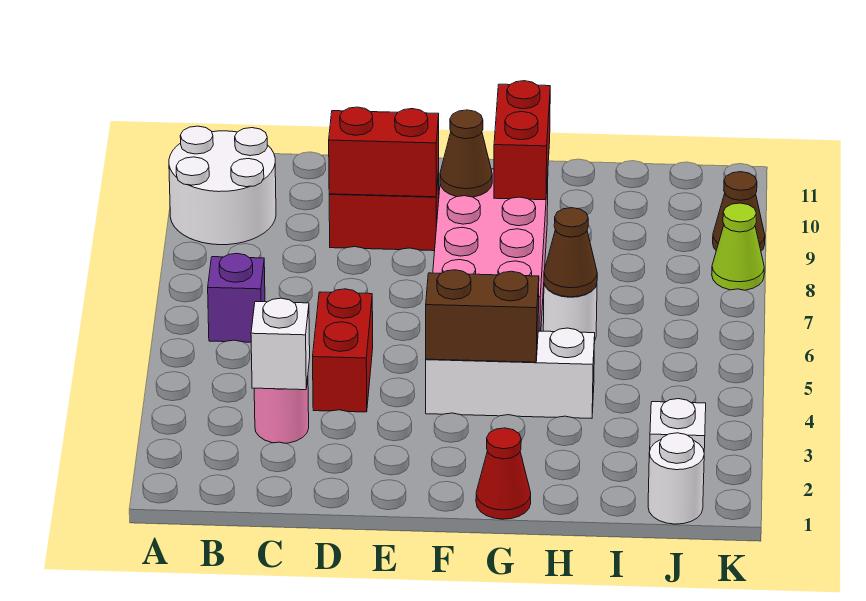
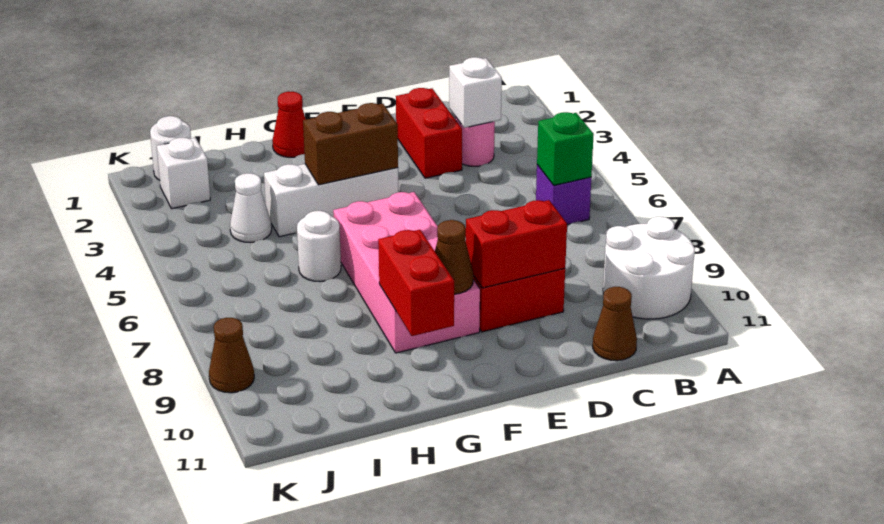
none -> green brick B6 level 2
red brick D4:D5 level 1 -> red brick D2:D3 level 1
brown cone H6 level 2 -> brown cone C11 level 1
none -> white cone I4 level 1
lime cone K8 level 1 -> none

